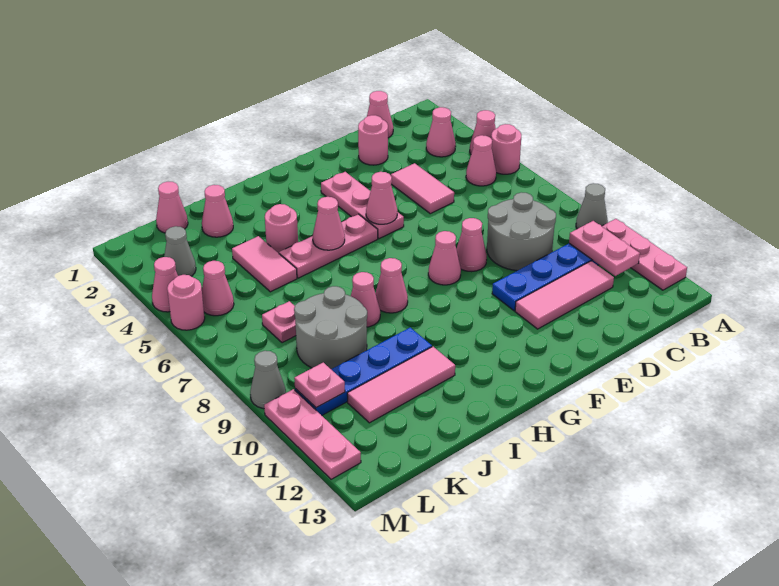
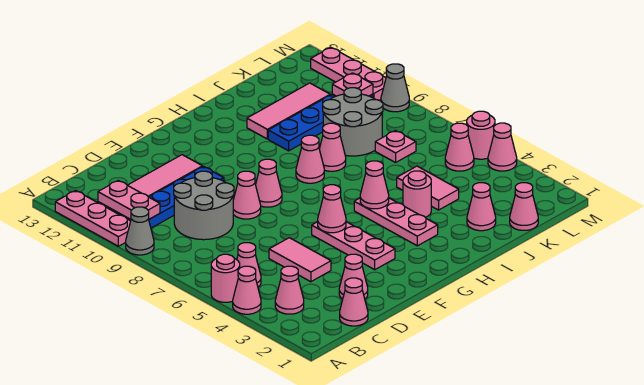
pink round brick D2 level 1 -> pink cone D2 level 1
pink plate G5:I5 level 1 -> pink plate H3:H5 level 1
grey cone L3 level 1 -> none

